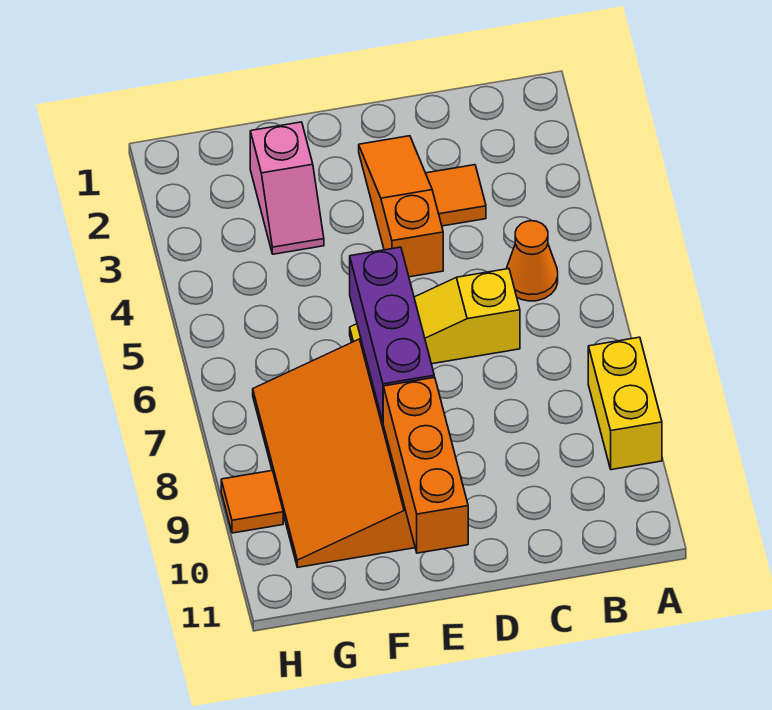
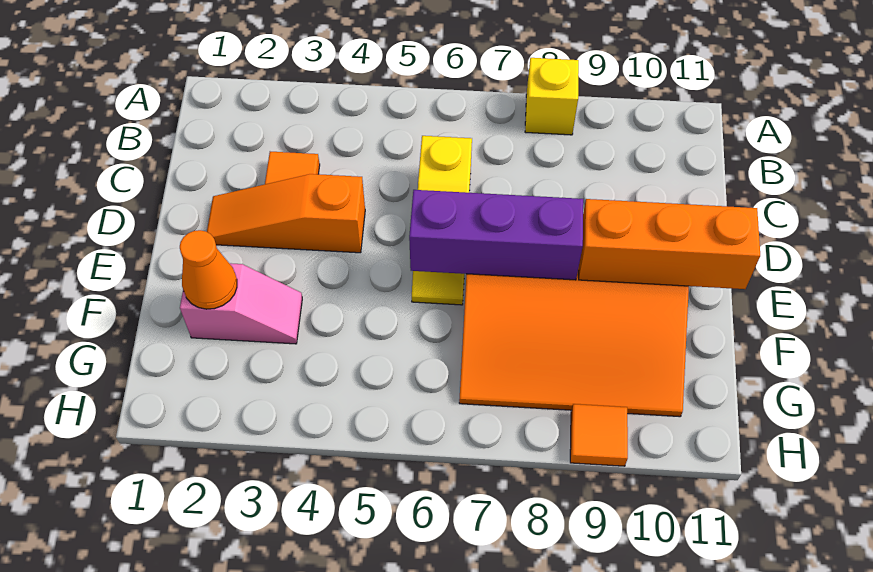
yellow brick A8:A9 level 1 -> yellow brick A8 level 1
orange cone B5 level 1 -> orange cone F2 level 2

